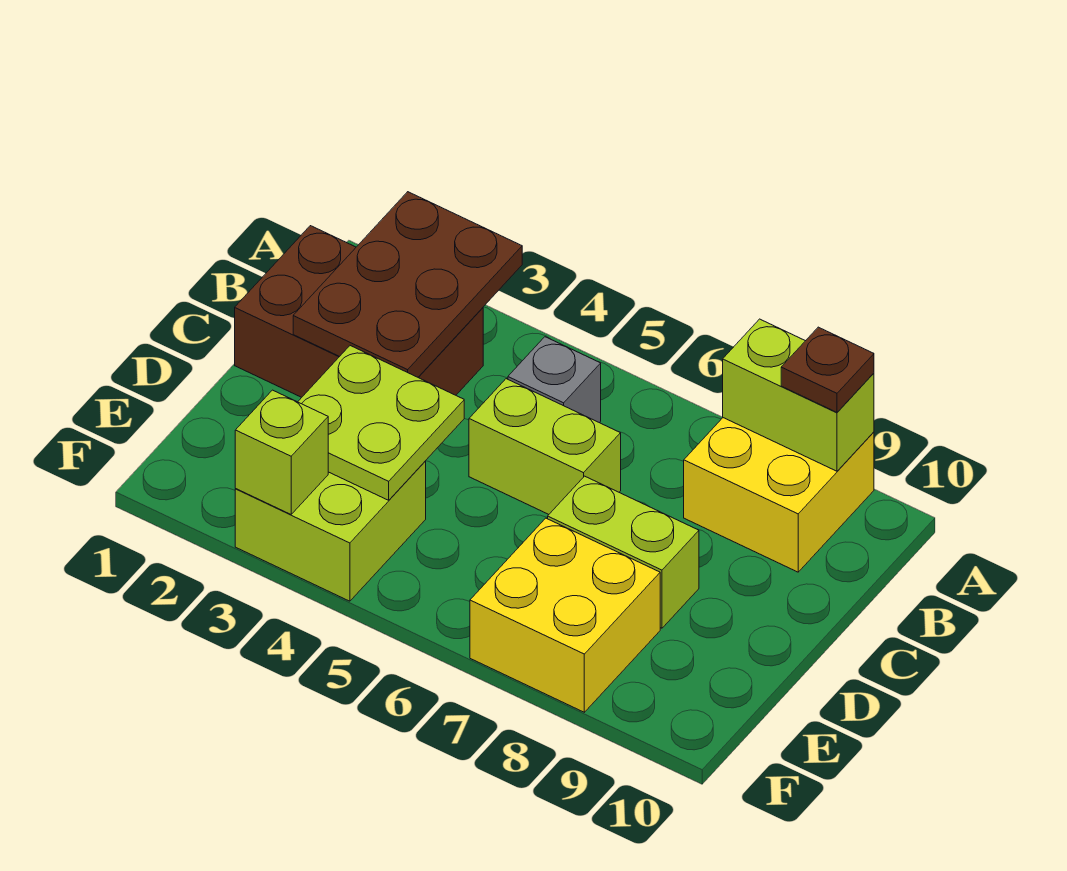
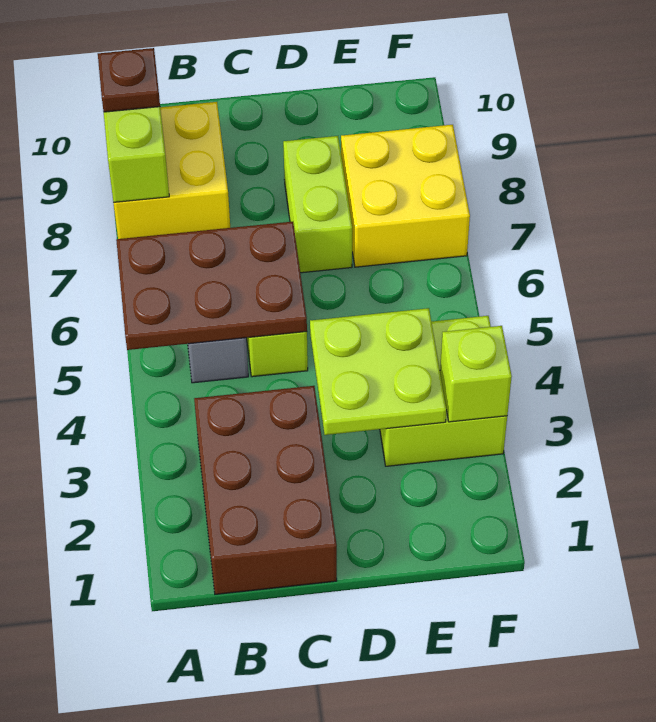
brown plate A2:C3 level 2 -> brown plate A5:C6 level 2

